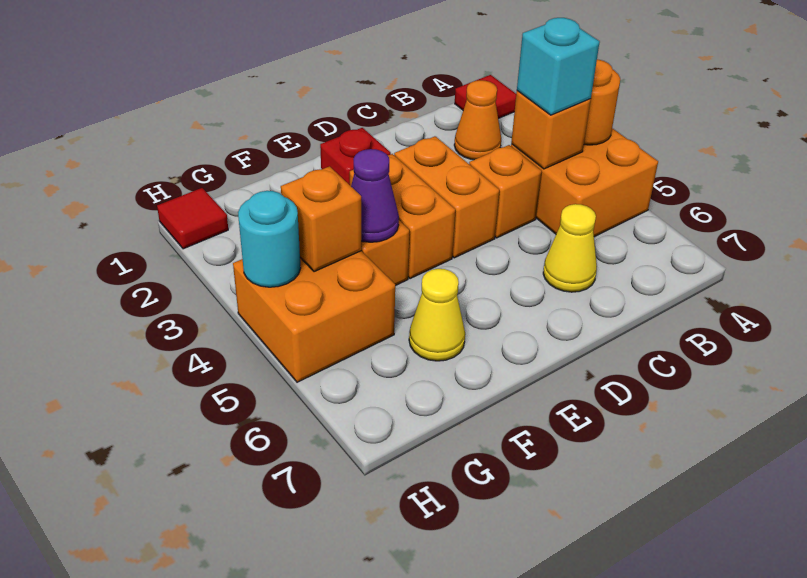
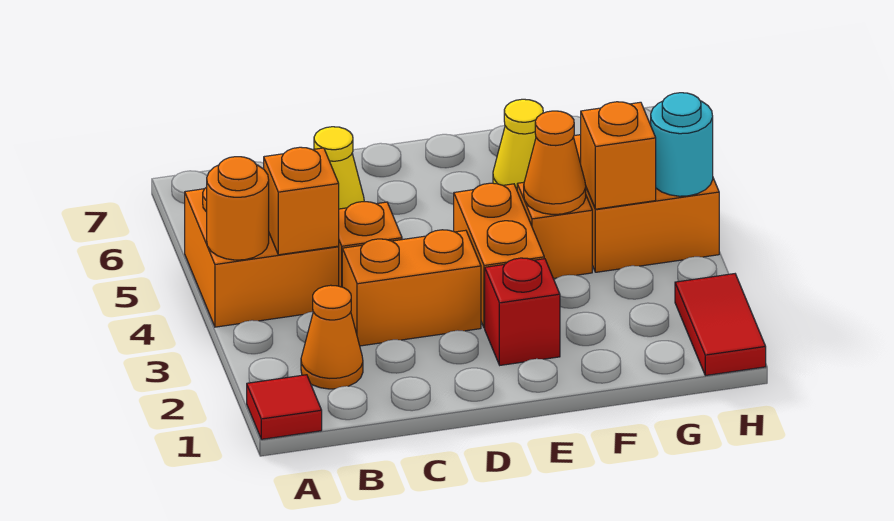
cyan brick B4 level 3 -> none
orange brick D3:D4 level 1 -> orange brick C3:D3 level 1
purple cone F4 level 2 -> orange cone F4 level 2
red tile H1 level 1 -> red tile H1:H2 level 1

